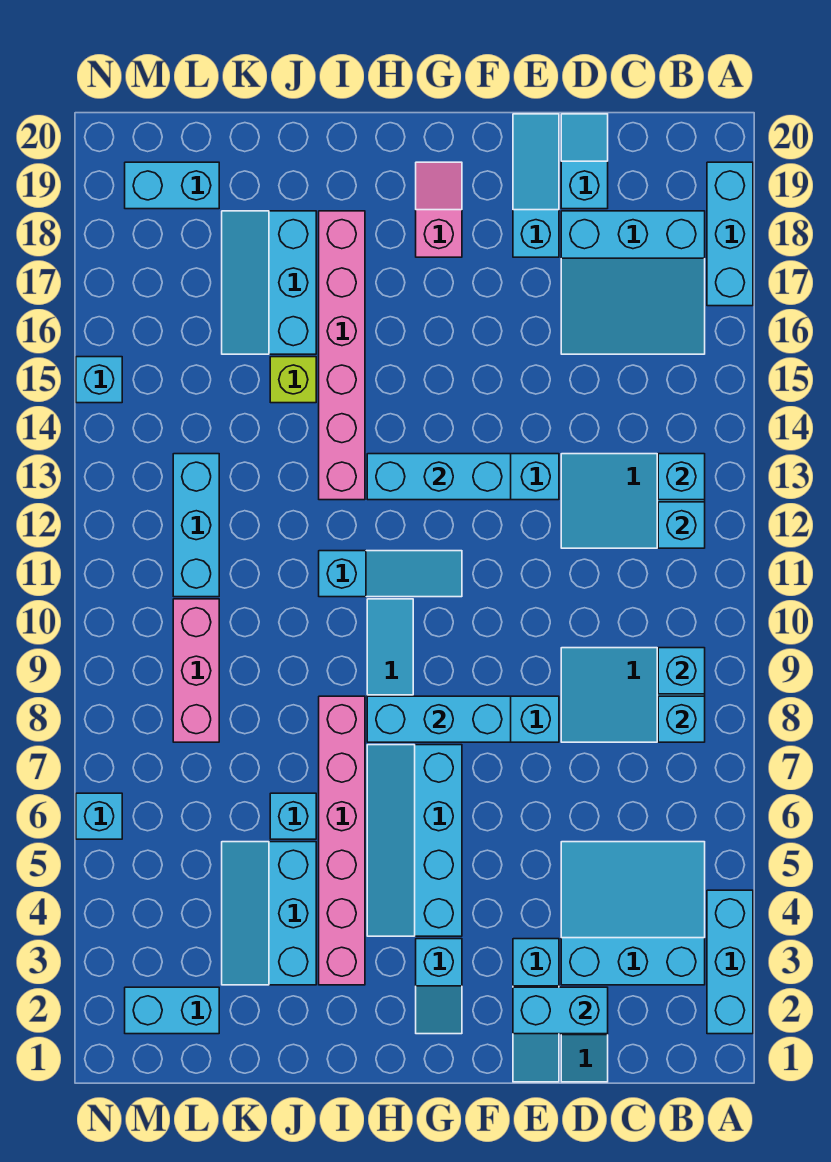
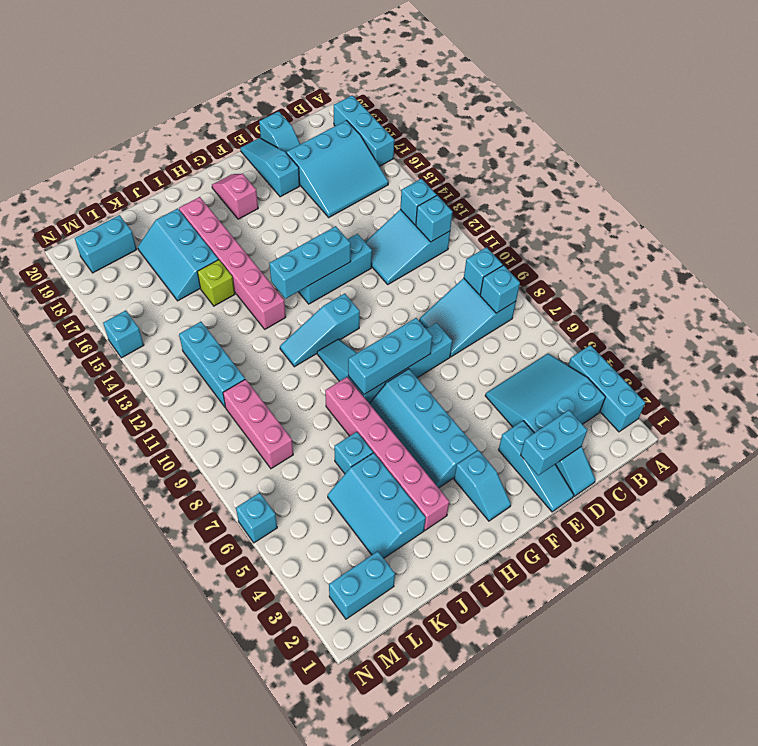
cyan slope D19:D20 level 1 top 19 -> cyan slope D19:D20 level 1 top 20
cyan slope G11:I11 level 1 top I -> cyan slope G11:I11 level 1 top G

